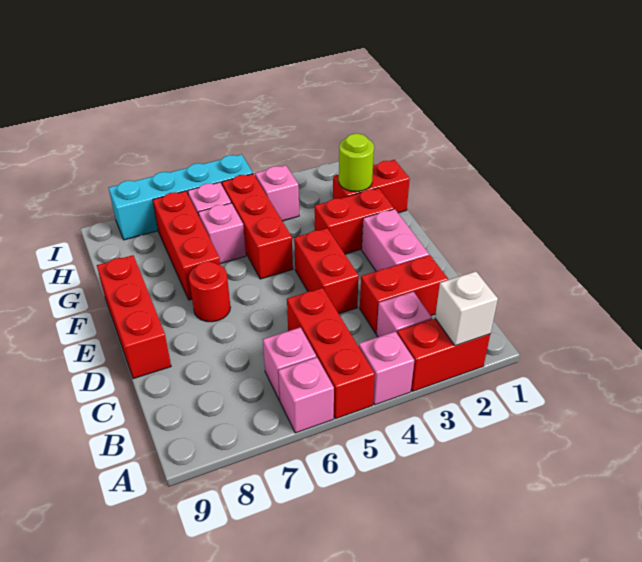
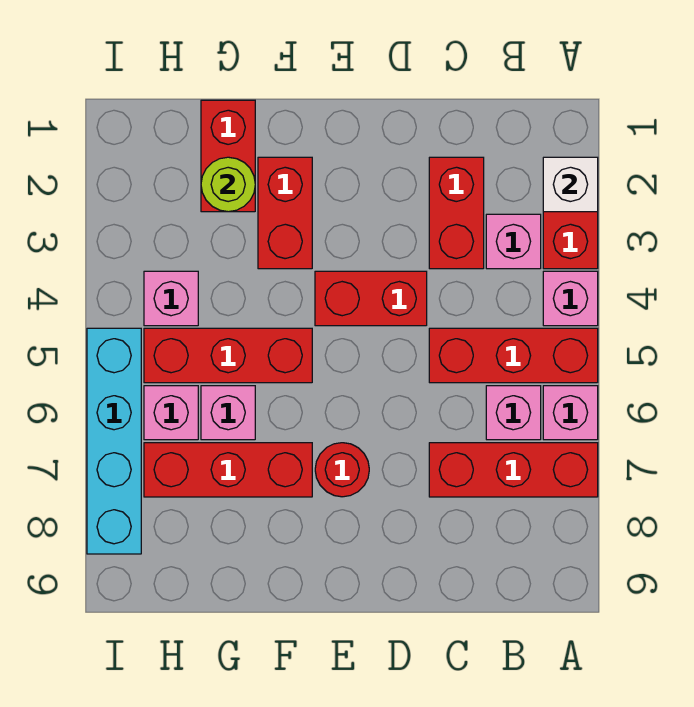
pink brick D2:E2 level 1 -> none
red brick D9:F9 level 1 -> red brick A7:C7 level 1

